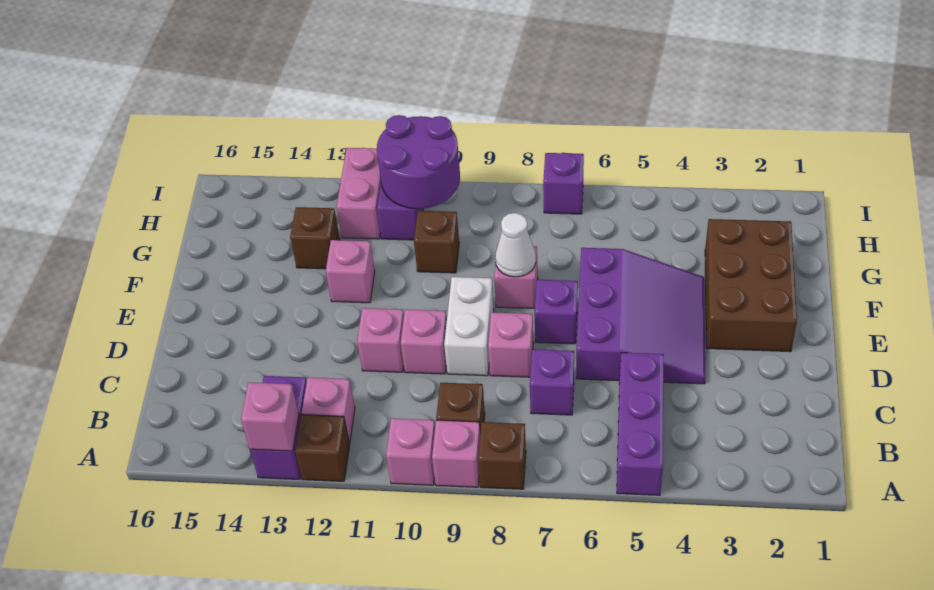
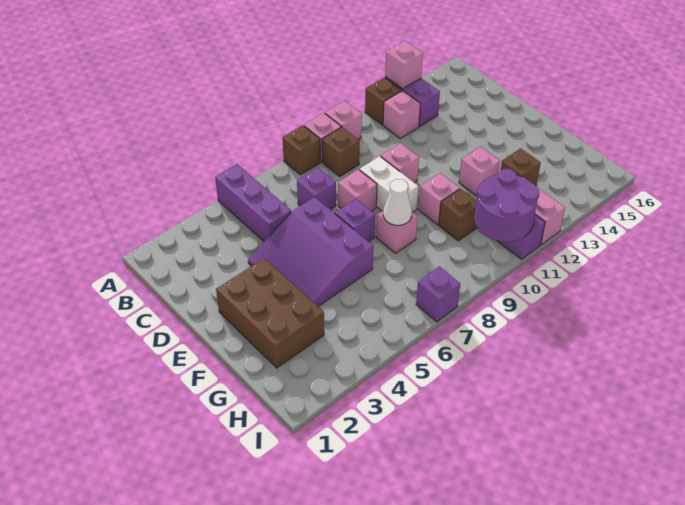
pink brick D11 level 1 -> pink brick F10 level 1

